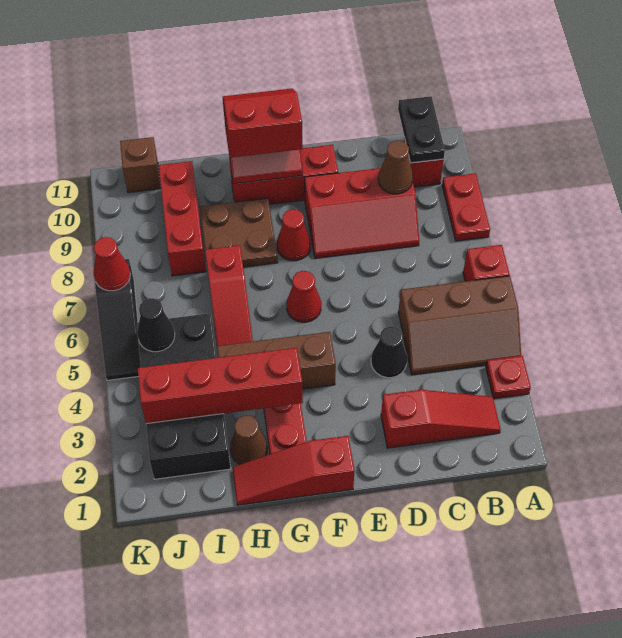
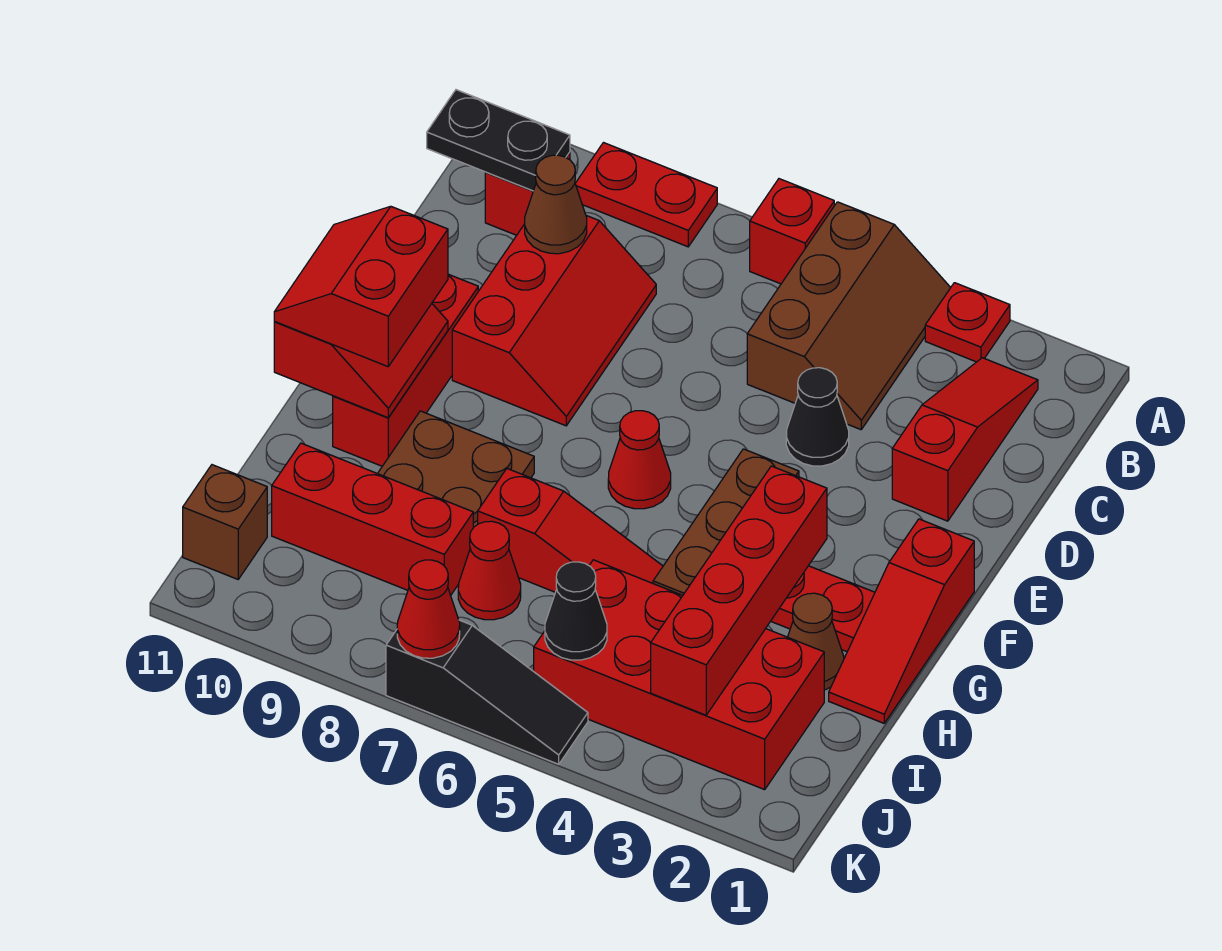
red cone F8 level 1 -> red cone I7 level 1
black brick I2:J5 level 1 -> red brick I2:J5 level 1

